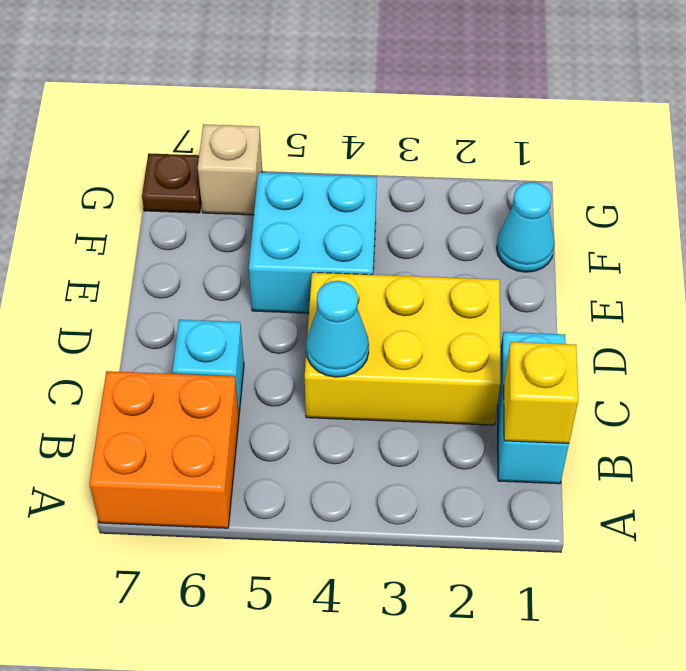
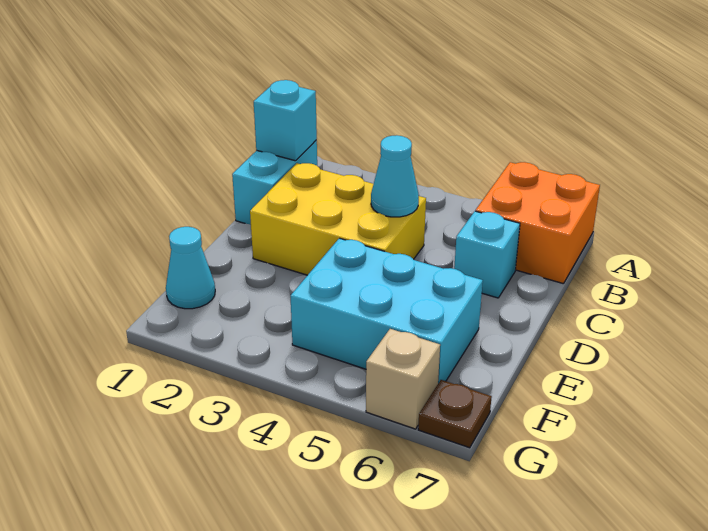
yellow brick B1 level 2 -> cyan brick B1 level 2
cyan brick E4:F5 level 1 -> cyan brick E4:F6 level 1

